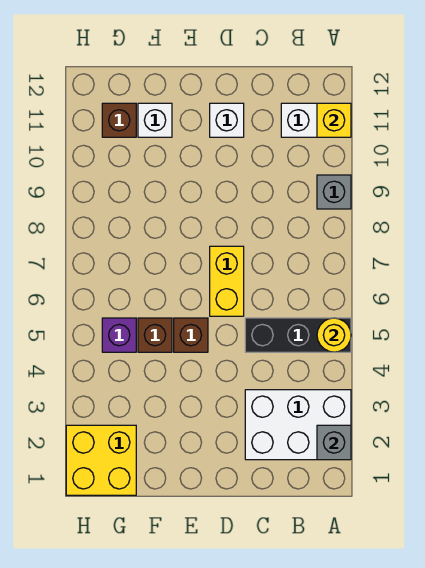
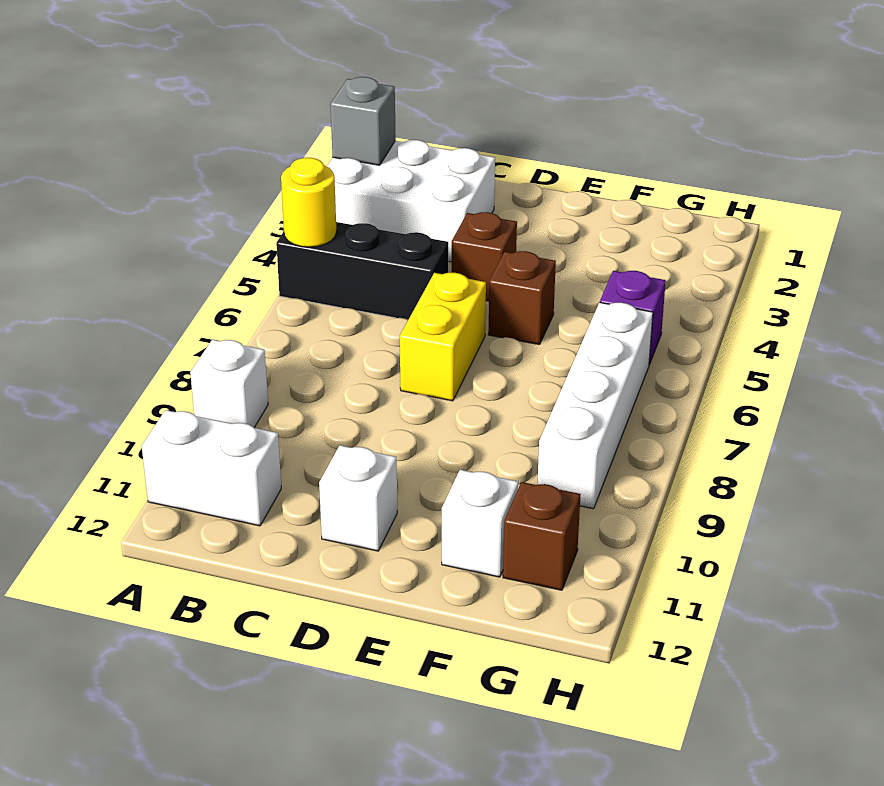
grey brick A9 level 1 -> white brick A9 level 1
yellow brick A11 level 2 -> none
brown brick F5 level 1 -> brown brick D4 level 1
yellow brick G1:H2 level 1 -> none
none -> white brick G6:G9 level 1

